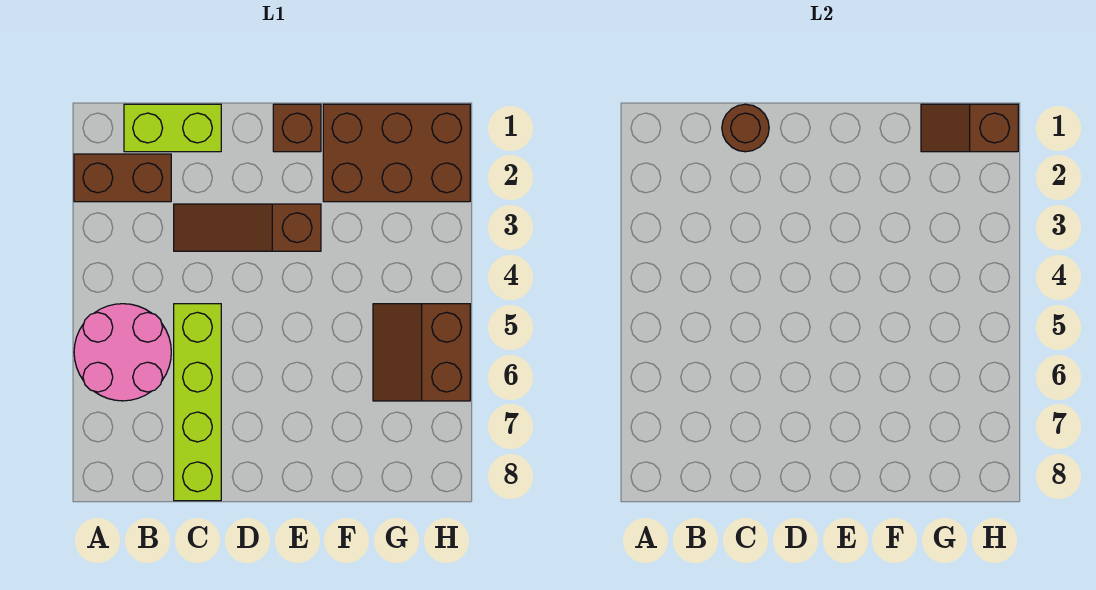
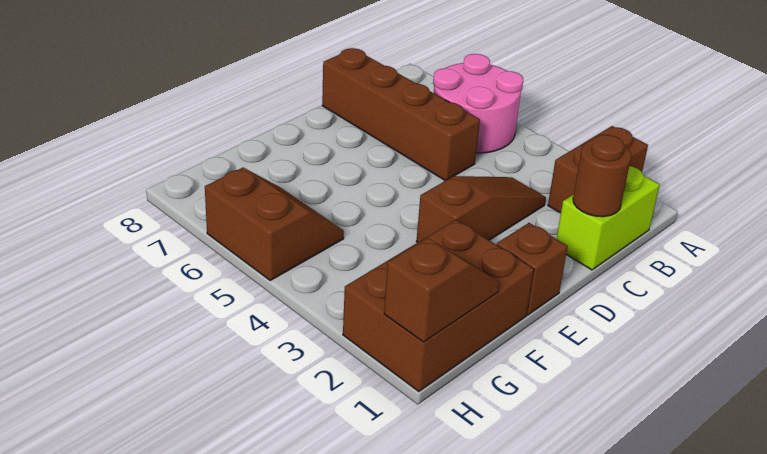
lime brick C5:C8 level 1 -> brown brick C5:C8 level 1

